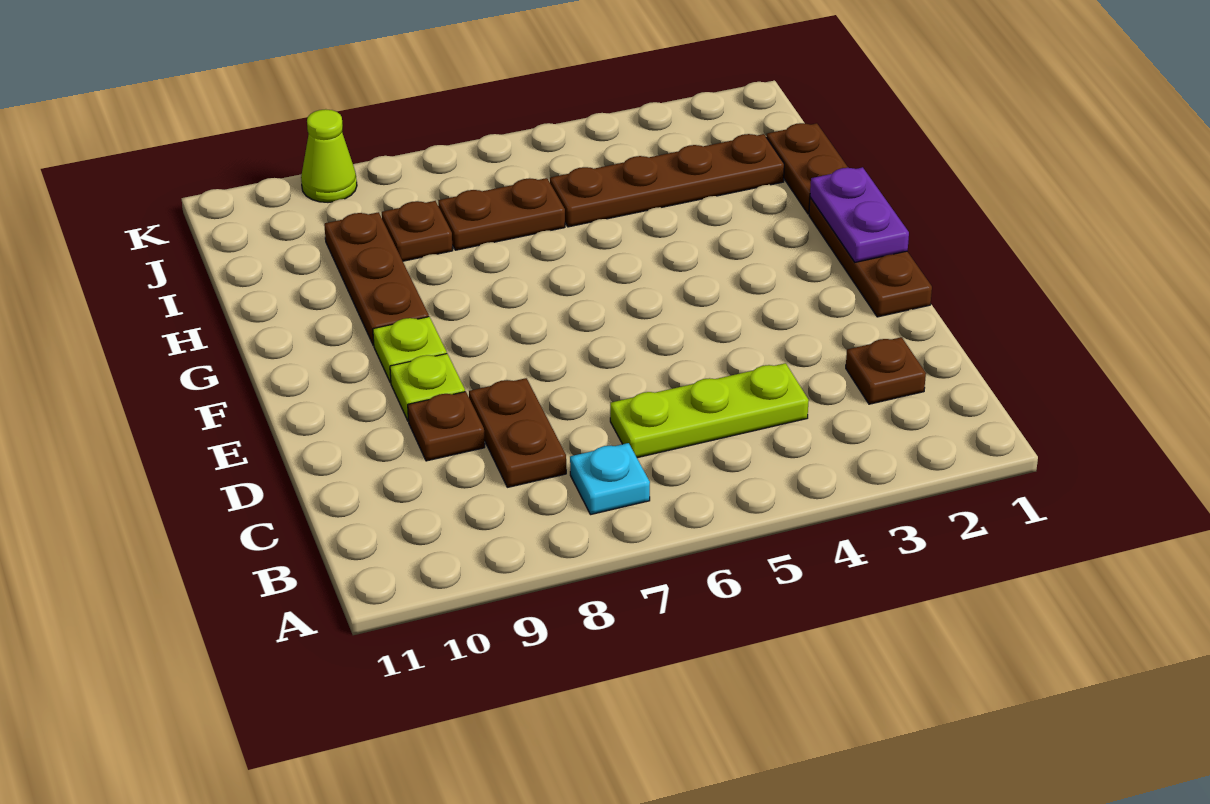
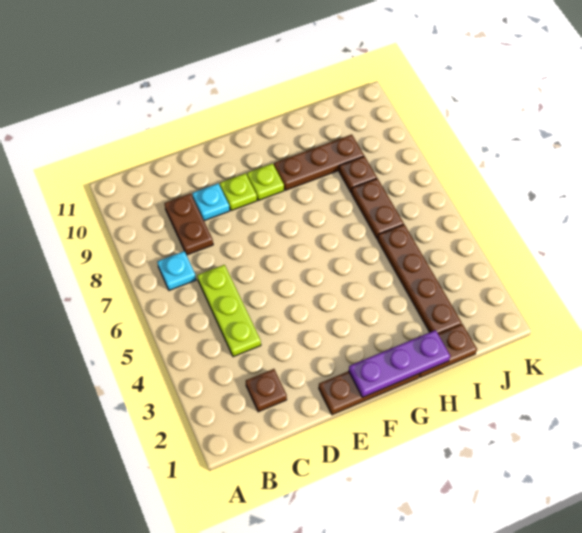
brown plate C8:D8 level 1 -> brown plate C8:C9 level 1
brown plate D9 level 1 -> cyan plate D9 level 1
purple plate F1:G1 level 2 -> purple plate F1:H1 level 2
lime cone K9 level 1 -> none

